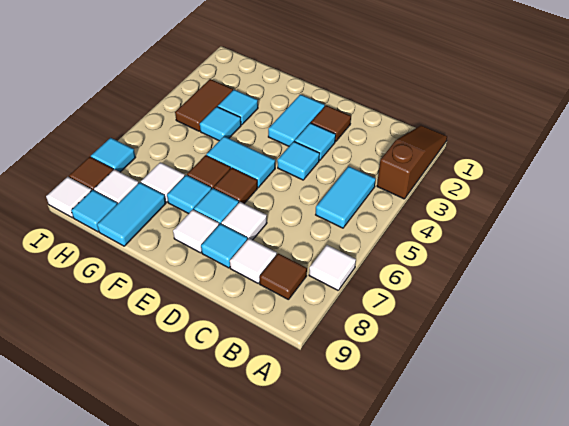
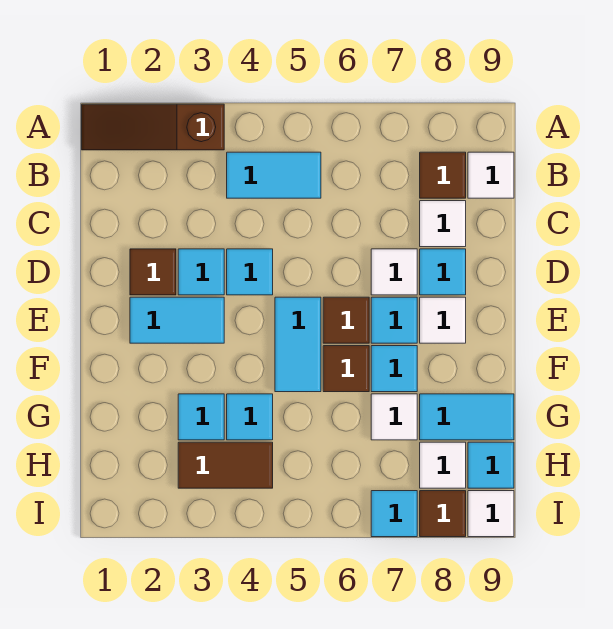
white tile A7 level 1 -> white tile B9 level 1

